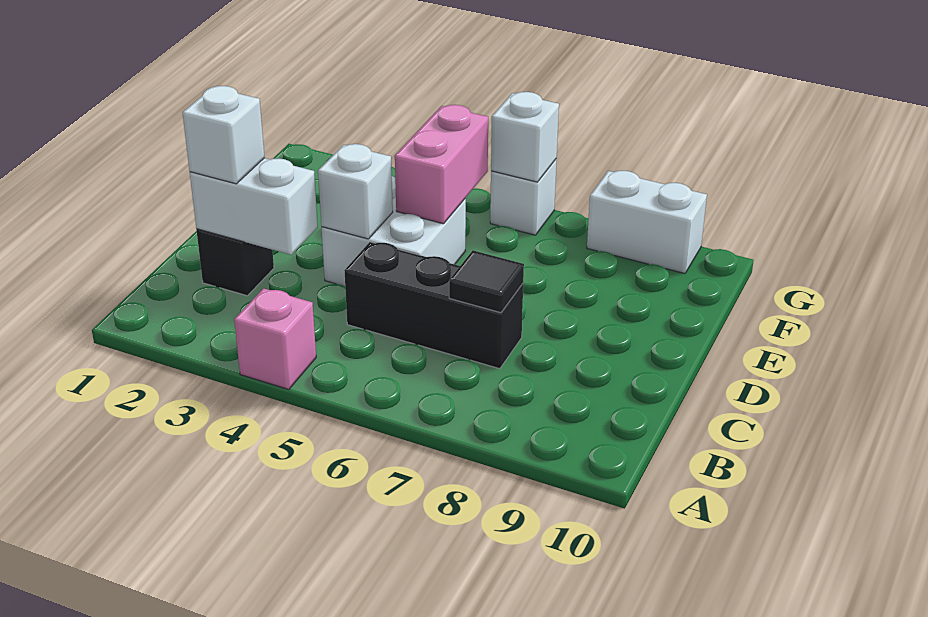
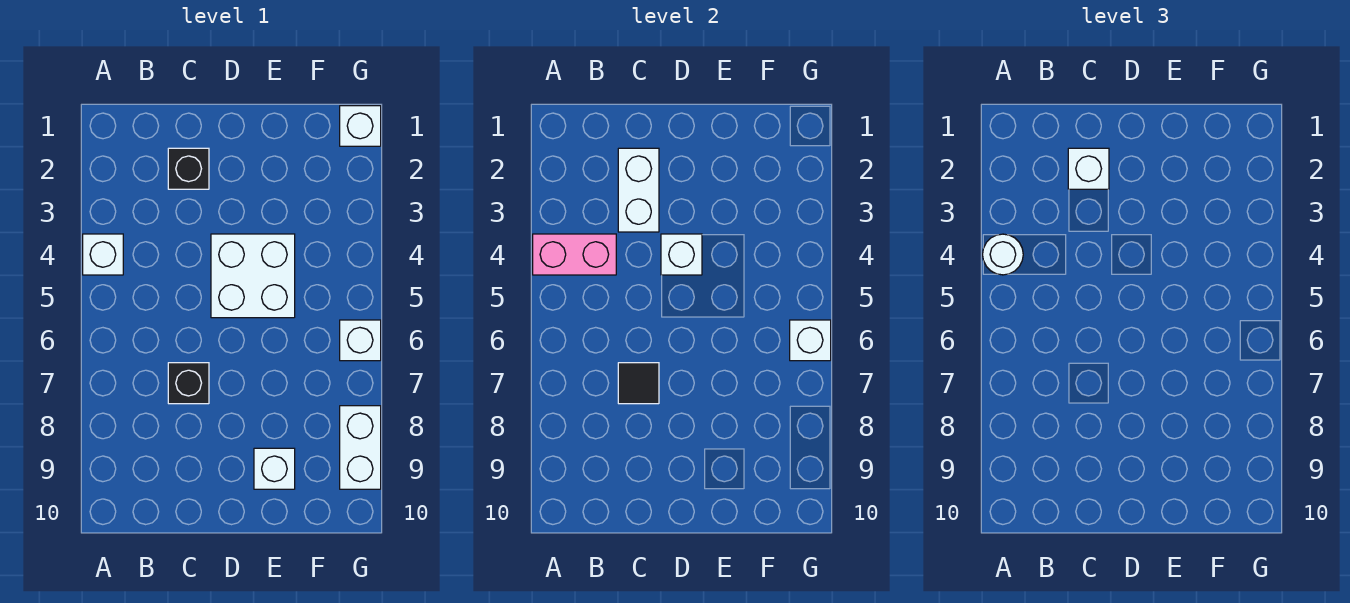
pink brick A4 level 1 -> white brick A4 level 1
none -> white round brick A4 level 3
black brick C5:C7 level 1 -> black brick C7 level 1
pink brick E5:F5 level 2 -> pink brick A4:B4 level 2
none -> white brick E9 level 1
none -> white brick G1 level 1

